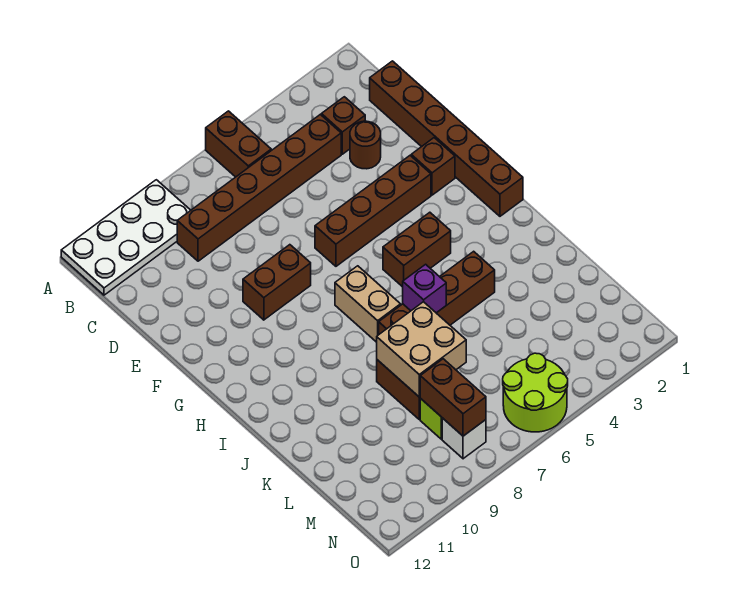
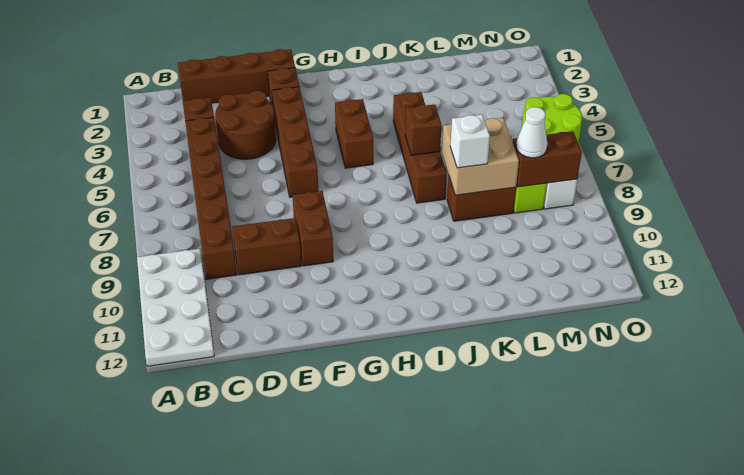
brown brick A6:B6 level 1 -> brown brick D9:E9 level 1
brown brick C1:H1 level 1 -> brown brick C1:F1 level 1
brown round brick D3 level 1 -> brown round brick D3:E4 level 1
tan brick H7:I7 level 1 -> none
purple brick J6 level 2 -> brown brick J6 level 2
none -> white brick K8 level 3
none -> white cone M8 level 3

